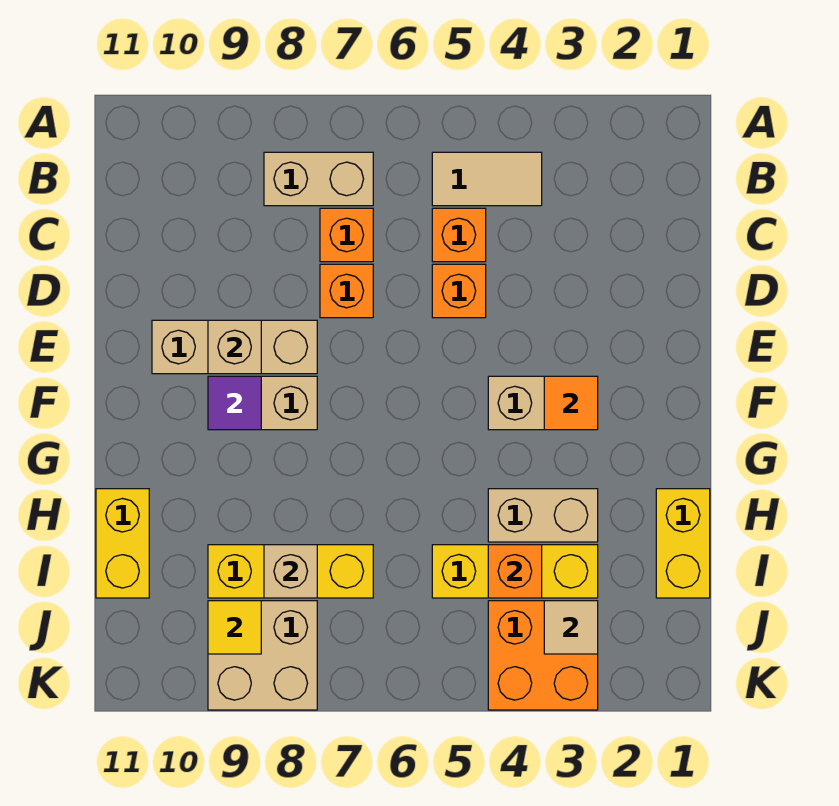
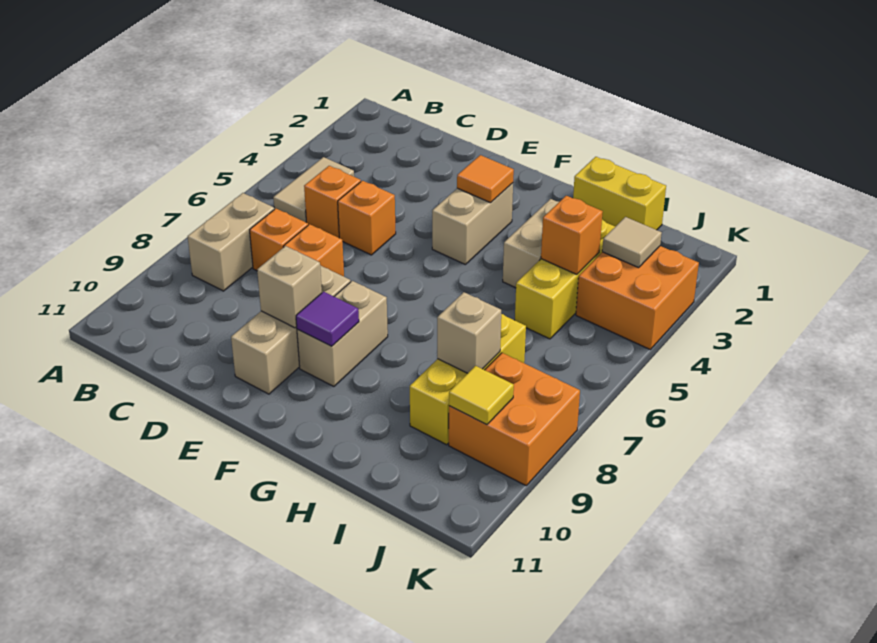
yellow brick H11:I11 level 1 -> none
tan brick J8:K9 level 1 -> orange brick J8:K9 level 1

